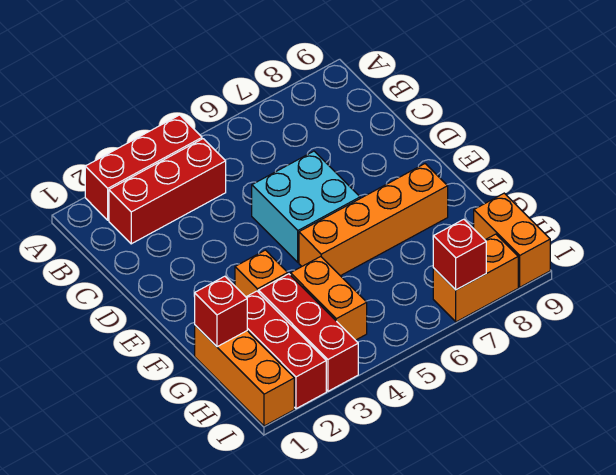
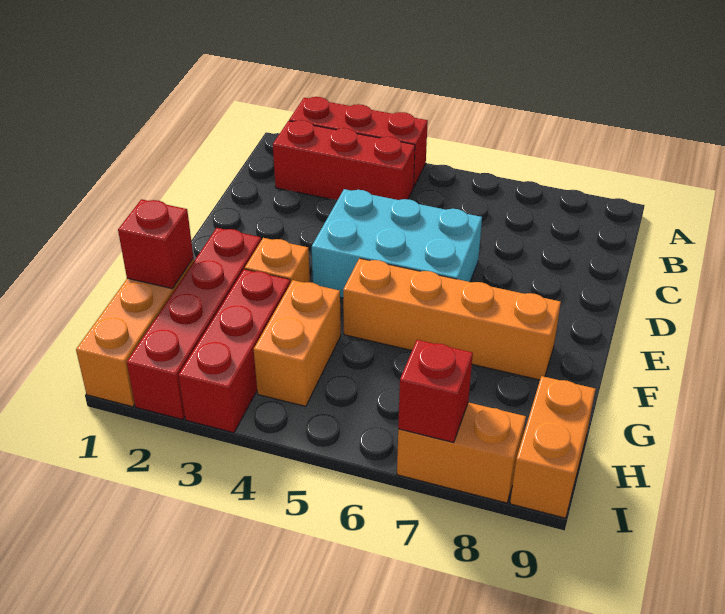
cyan brick D5:E6 level 1 -> cyan brick D4:E6 level 1
red brick G2:I2 level 1 -> red brick F2:I2 level 1

